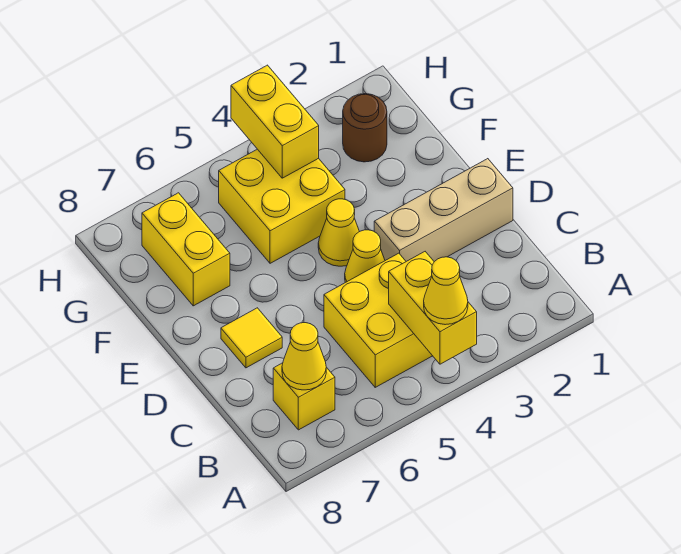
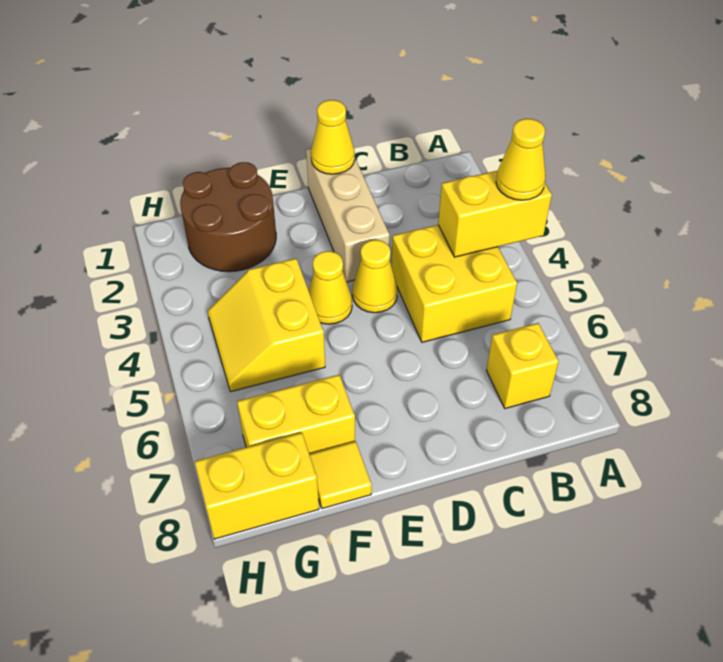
yellow cone B7 level 2 -> yellow cone D1 level 2
yellow tile D7 level 1 -> yellow tile F8 level 1
yellow brick F4:G5 level 1 -> yellow slope F4:G5 level 1 top F
brown round brick G2 level 1 -> brown round brick F1:G2 level 1
yellow brick G4:H4 level 2 -> yellow brick G8:H8 level 1

